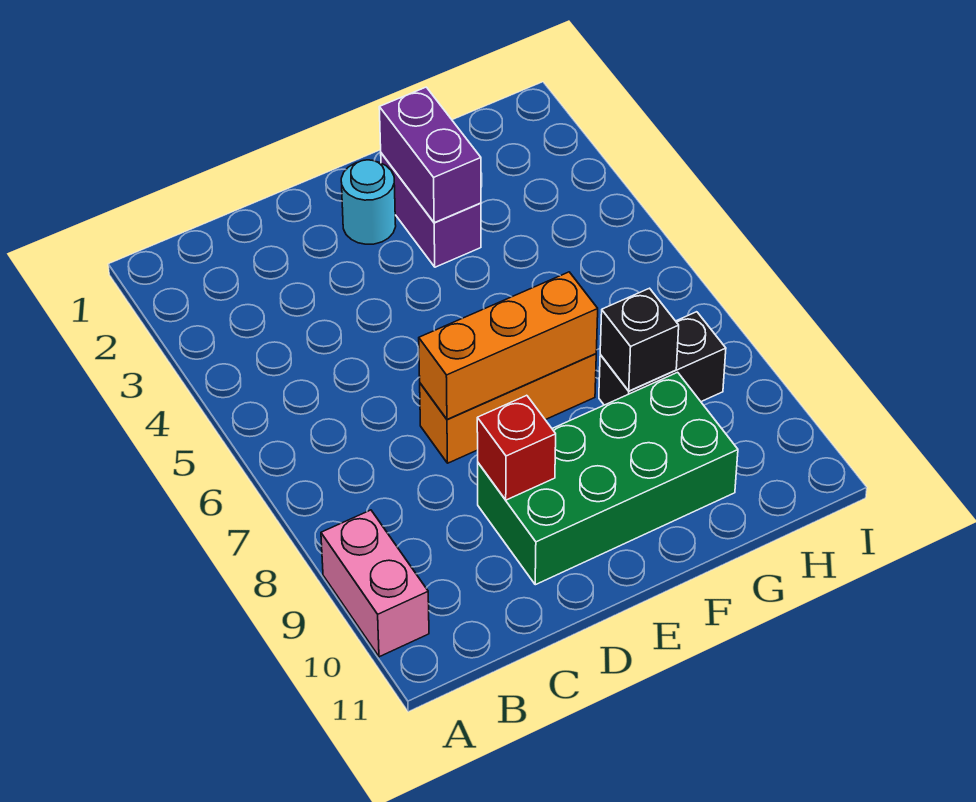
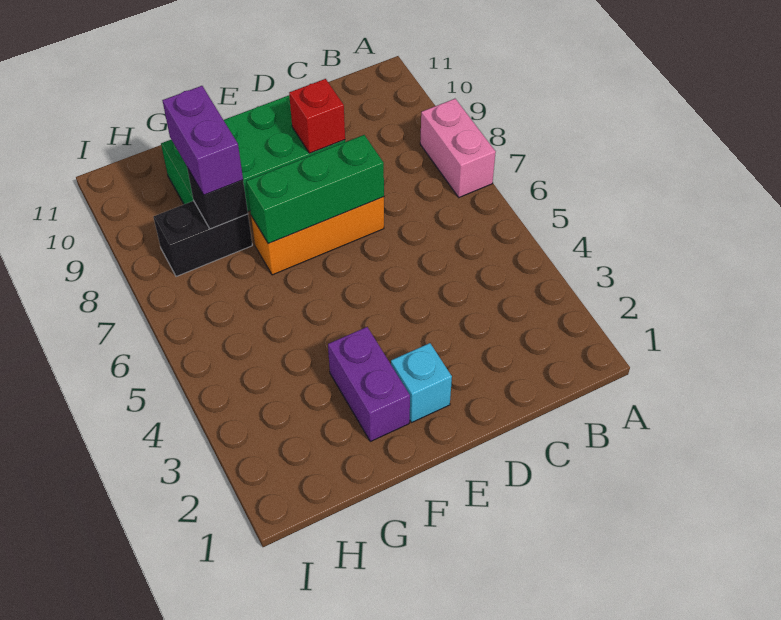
pink brick A9:A10 level 1 -> pink brick A7:A8 level 1
orange brick D7:F7 level 2 -> green brick D7:F7 level 2
cyan round brick E2 level 1 -> cyan brick E2 level 1
purple brick F2:F3 level 2 -> purple brick G8:G9 level 3

